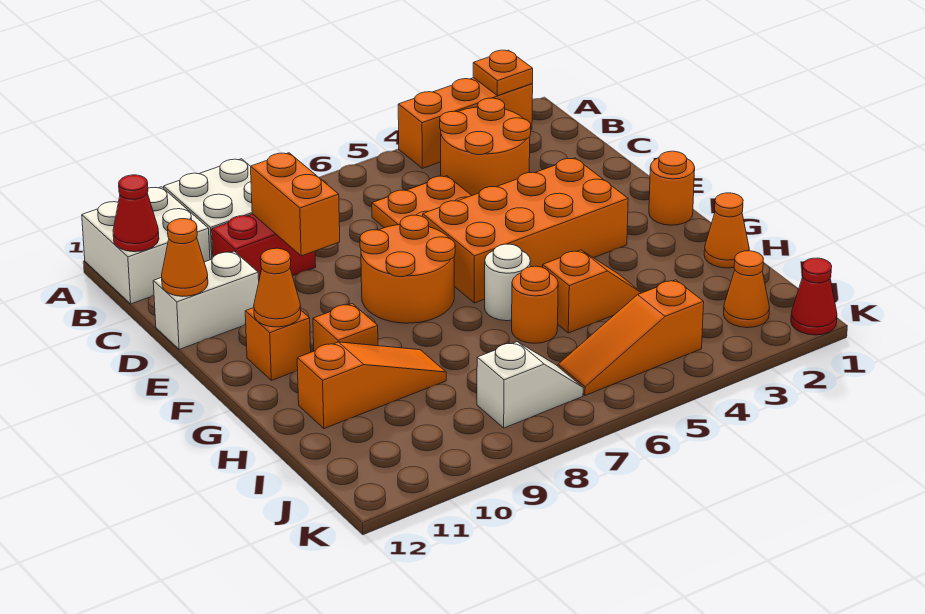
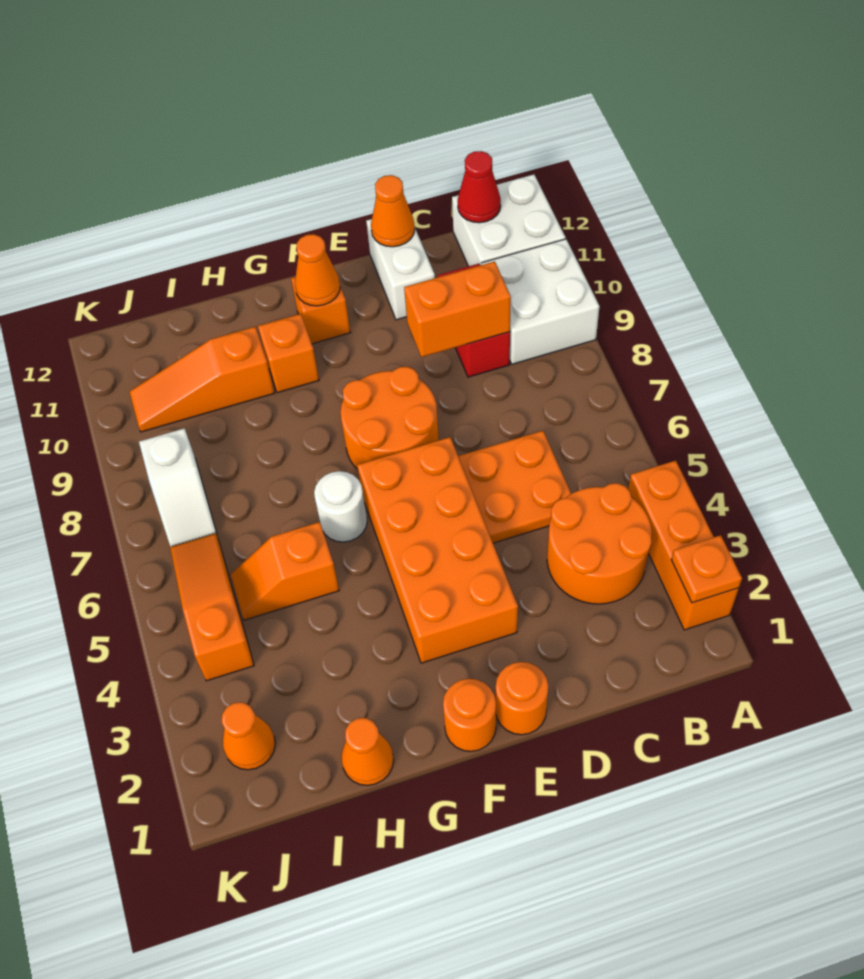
orange slope H4:H5 level 1 top 5 -> orange slope H5:I5 level 1 top H
orange round brick H6 level 1 -> orange round brick E1 level 1
orange slope H9:H11 level 1 top 11 -> orange slope H10:J10 level 1 top H
red cone K1 level 1 -> none

